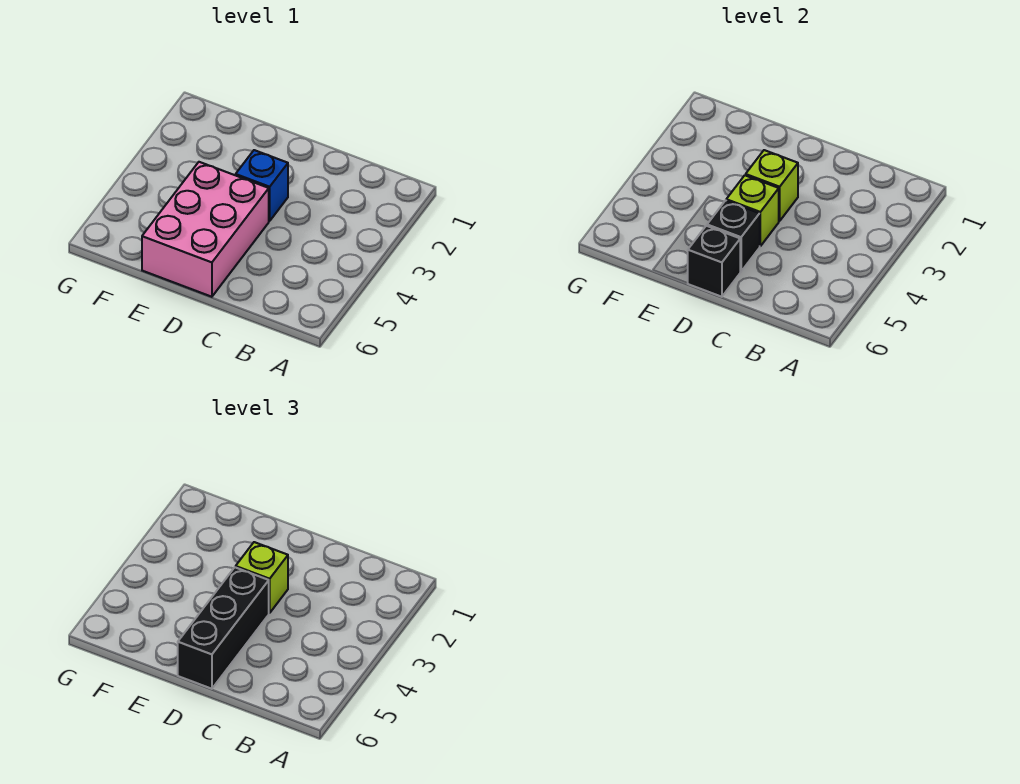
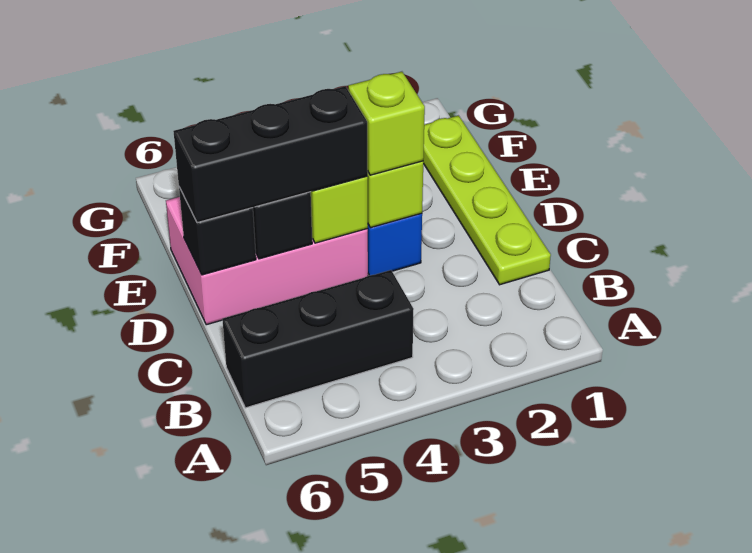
none -> black brick B4:B6 level 1
none -> lime plate C1:F1 level 1

